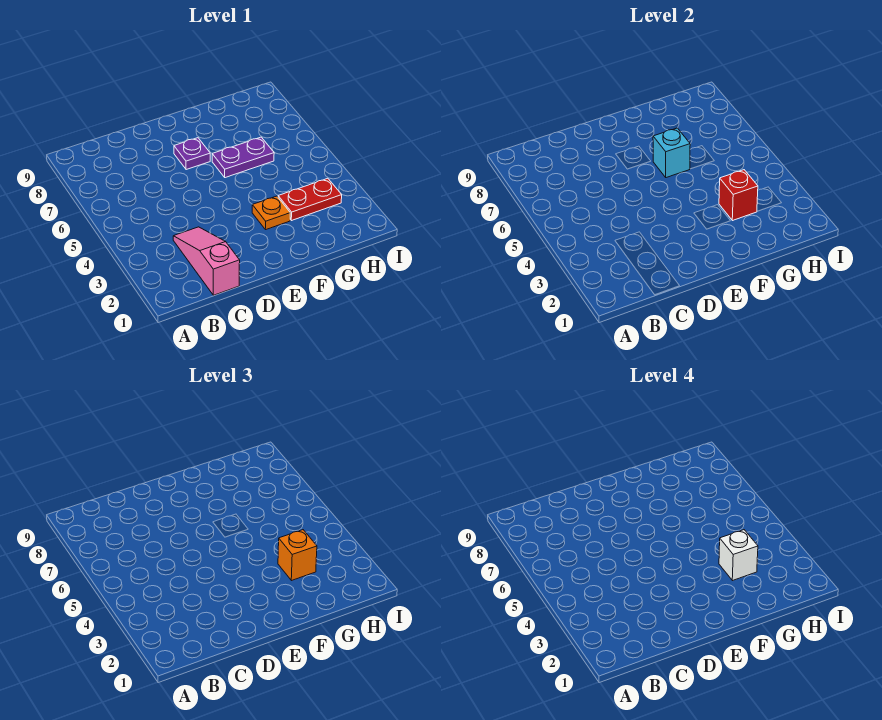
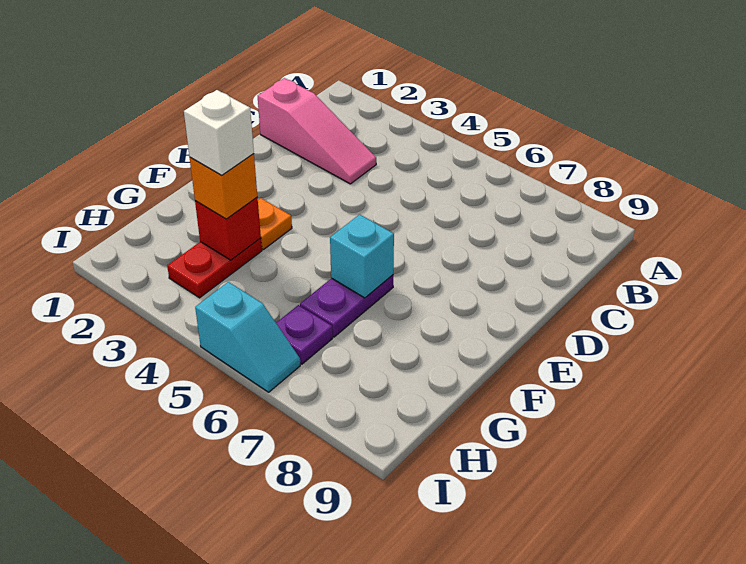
purple plate E7 level 1 -> purple plate H6 level 1
none -> cyan slope I5:I6 level 1 top 5

